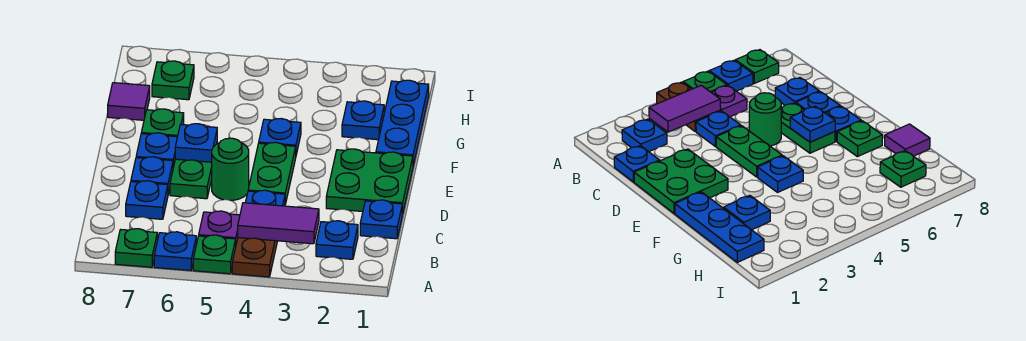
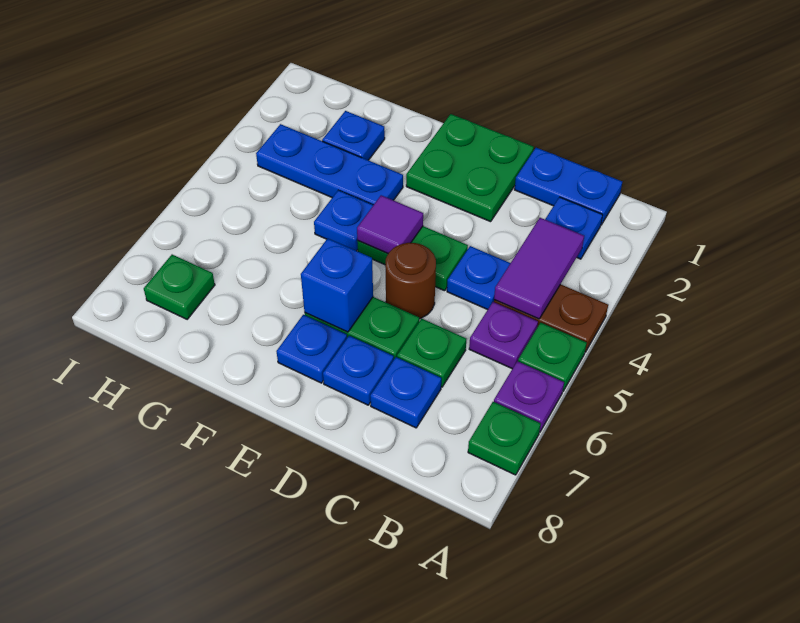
blue plate A6 level 1 -> purple plate A6 level 1
blue plate C1 level 1 -> blue plate B1:C1 level 1
green round brick D5 level 1 -> brown round brick D5 level 1
blue plate E6 level 2 -> blue brick E6 level 2
blue plate F1:H1 level 1 -> blue plate F3:H3 level 1
green plate F7 level 1 -> green plate C6 level 1
purple tile G8 level 1 -> purple tile E4 level 2

